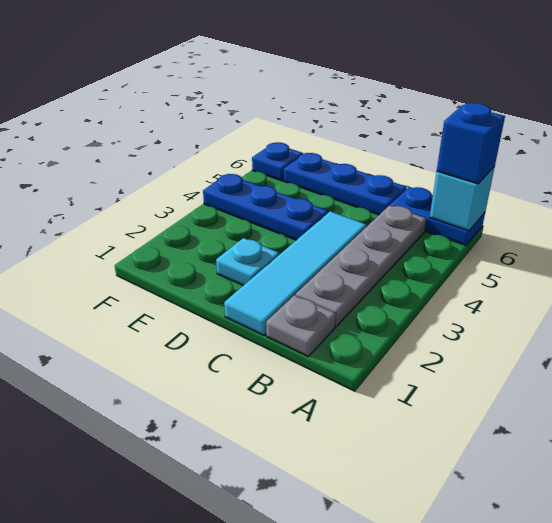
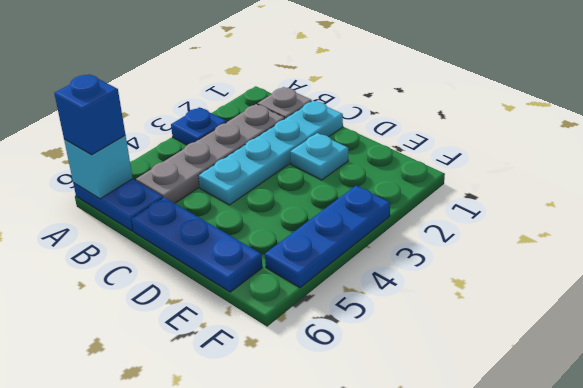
cyan tile C1:C4 level 1 -> cyan plate C1:C4 level 1
blue plate D4:F4 level 1 -> blue plate F3:F5 level 1
blue plate F6 level 1 -> blue plate A3 level 1

